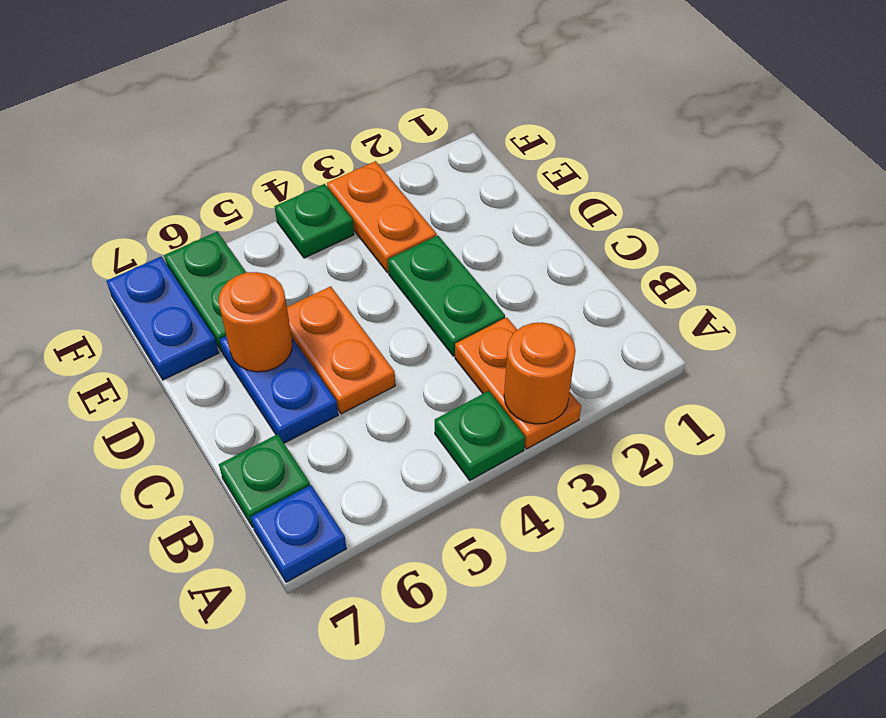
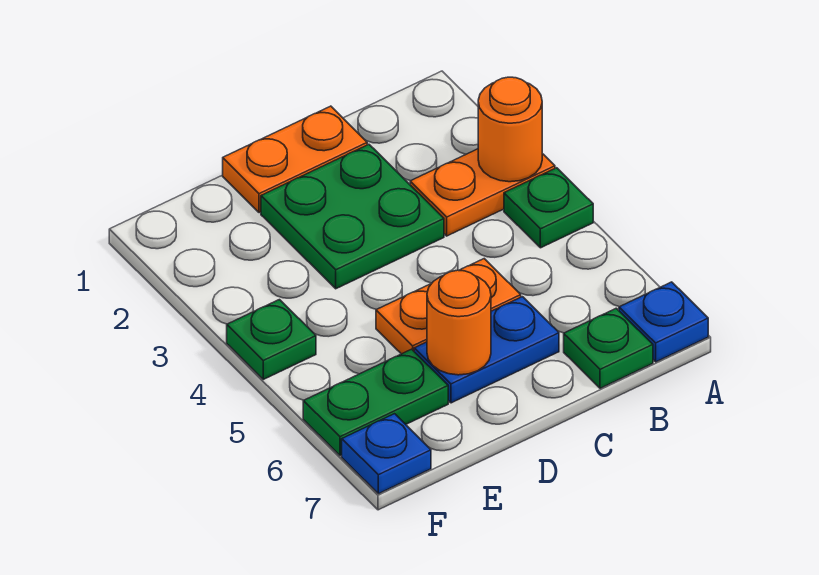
green plate C3:D3 level 1 -> green plate C2:D3 level 1
orange plate E3:F3 level 1 -> orange plate C1:D1 level 1
blue plate E7:F7 level 1 -> blue plate F7 level 1

